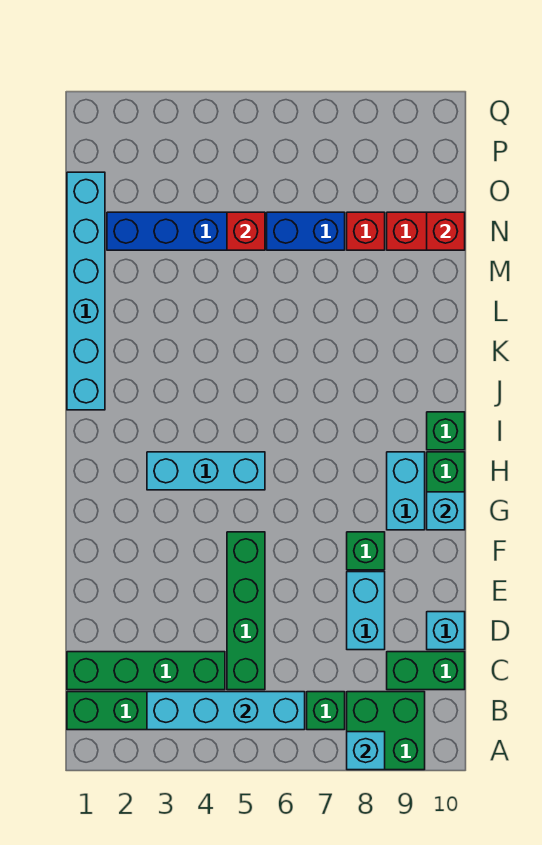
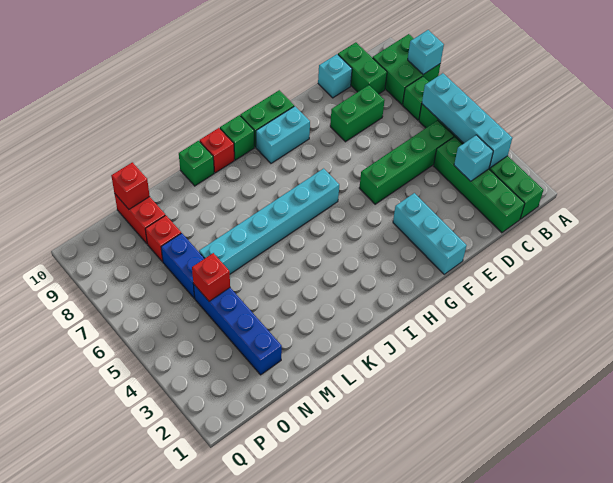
cyan brick D8:E8 level 1 -> green brick D8:E8 level 1
green brick F8 level 1 -> green brick K10 level 1
cyan brick G10 level 2 -> cyan brick C3 level 2
cyan brick H3:H5 level 1 -> cyan brick F1:F3 level 1
cyan brick J1:O1 level 1 -> cyan brick H6:M6 level 1
none -> red brick J10 level 1

